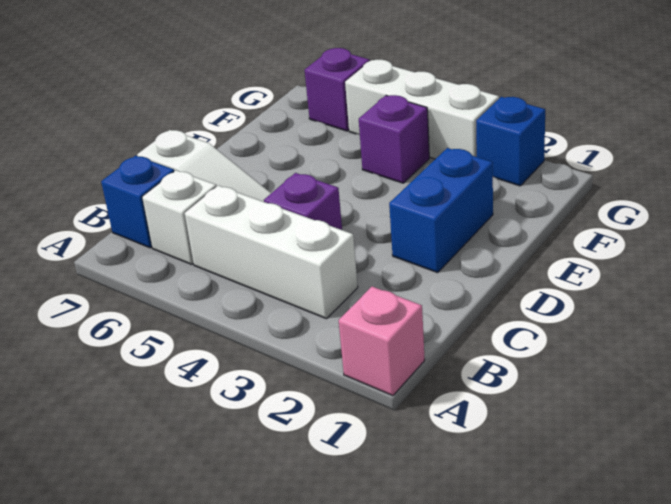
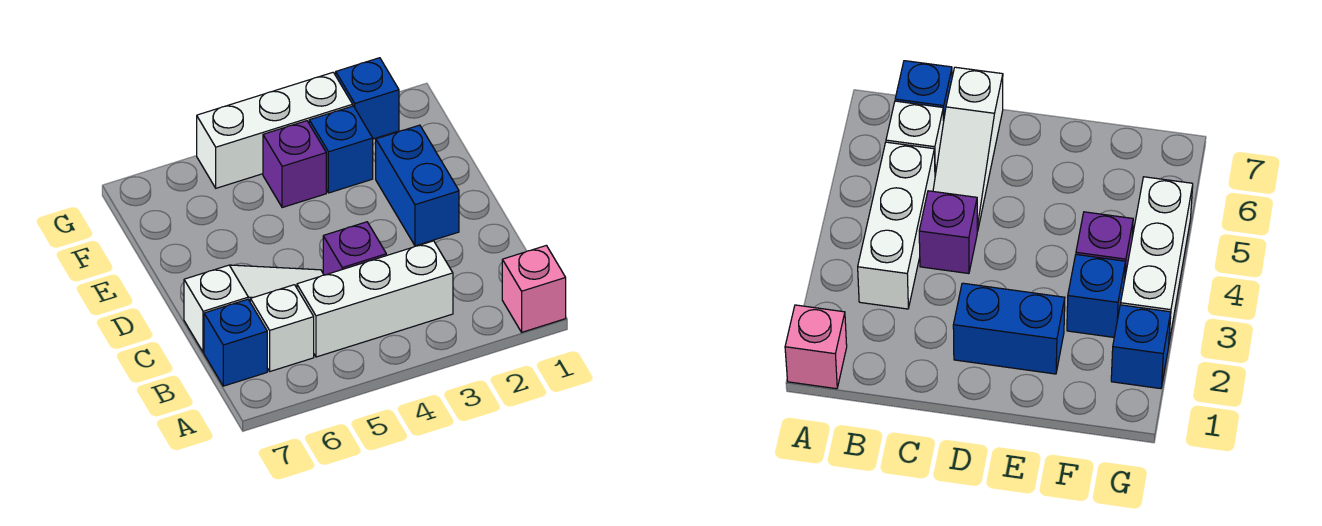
none -> blue brick F3 level 1
purple brick G6 level 1 -> none

